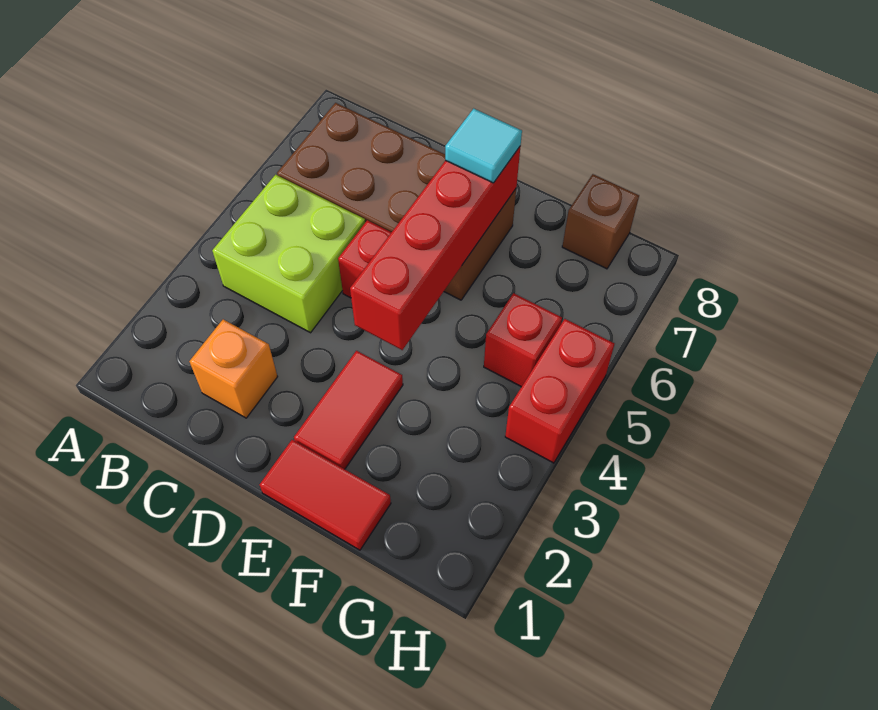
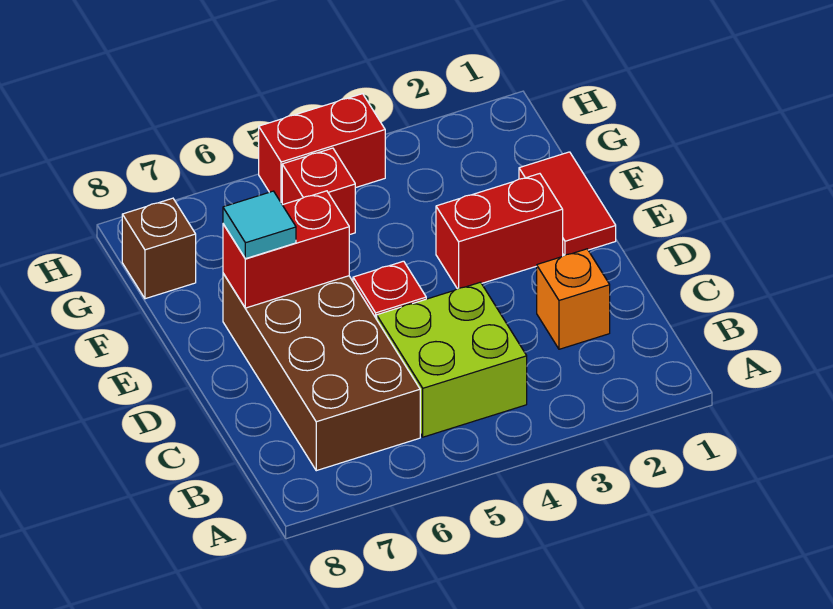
red tile E2:E3 level 1 -> red brick E2:E3 level 1
red brick E4:E7 level 2 -> red brick E6:E7 level 2

